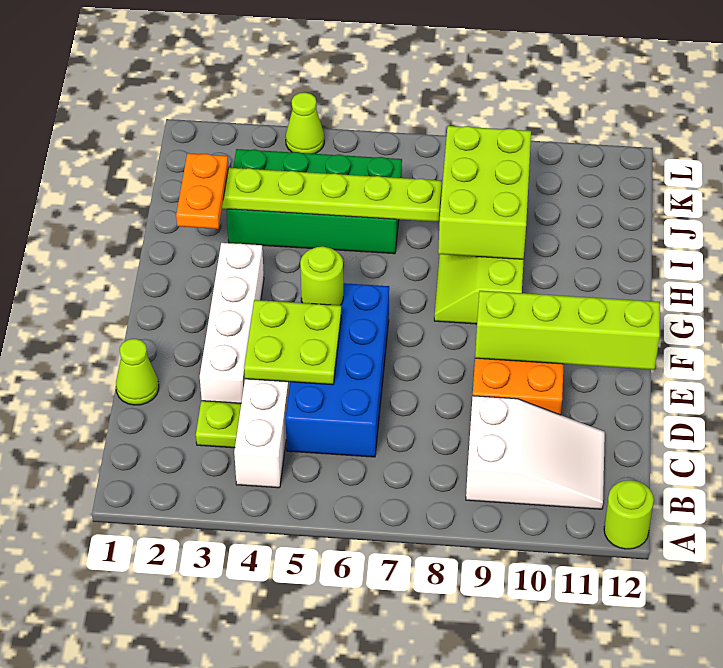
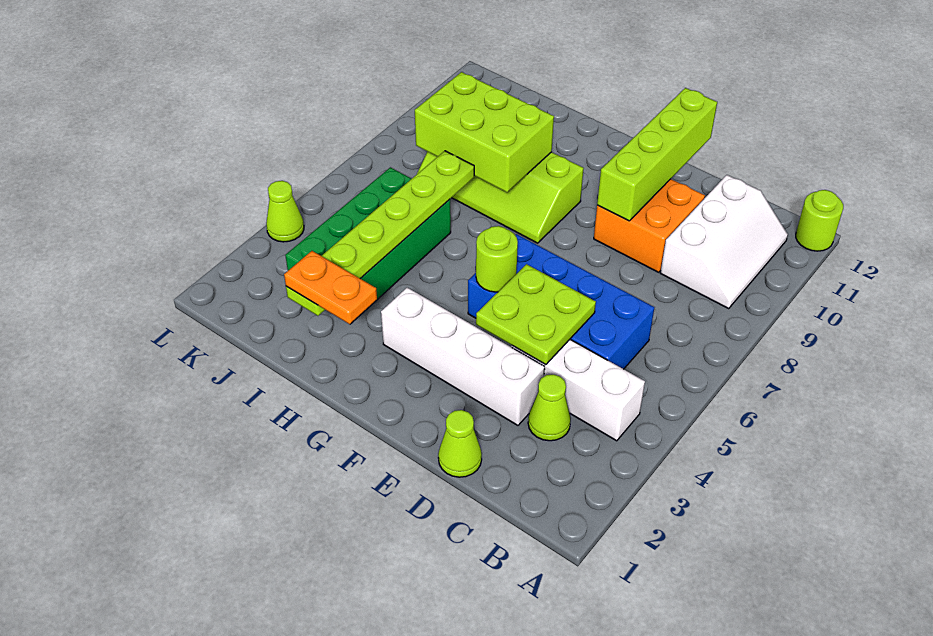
white slope B9:C11 level 1 top 9 -> white slope B9:C11 level 1 top C
lime plate C3 level 1 -> lime cone C3 level 1

